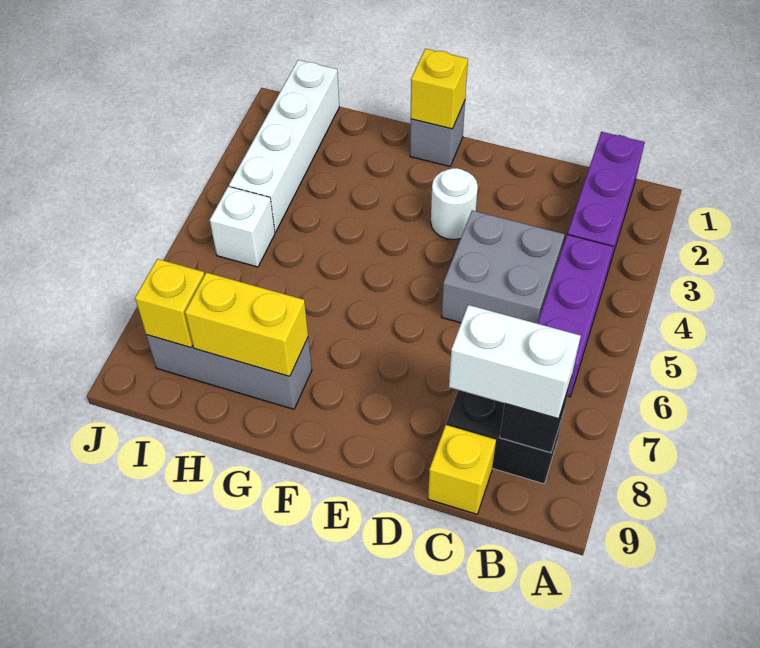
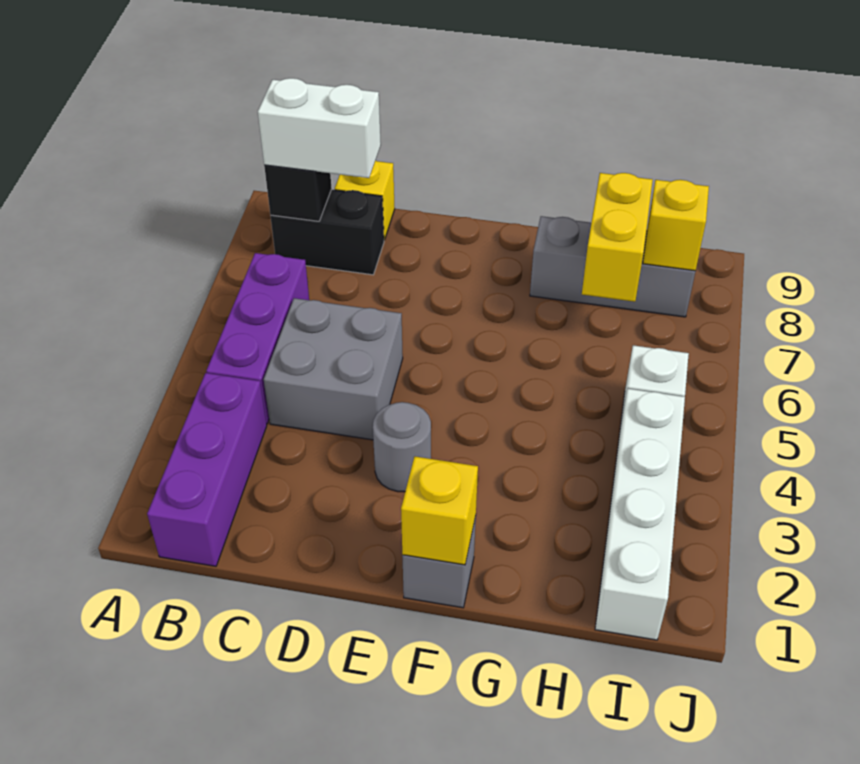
white round brick E3 level 1 -> grey round brick E3 level 1
yellow brick G8:H8 level 2 -> yellow brick H7:H8 level 2

